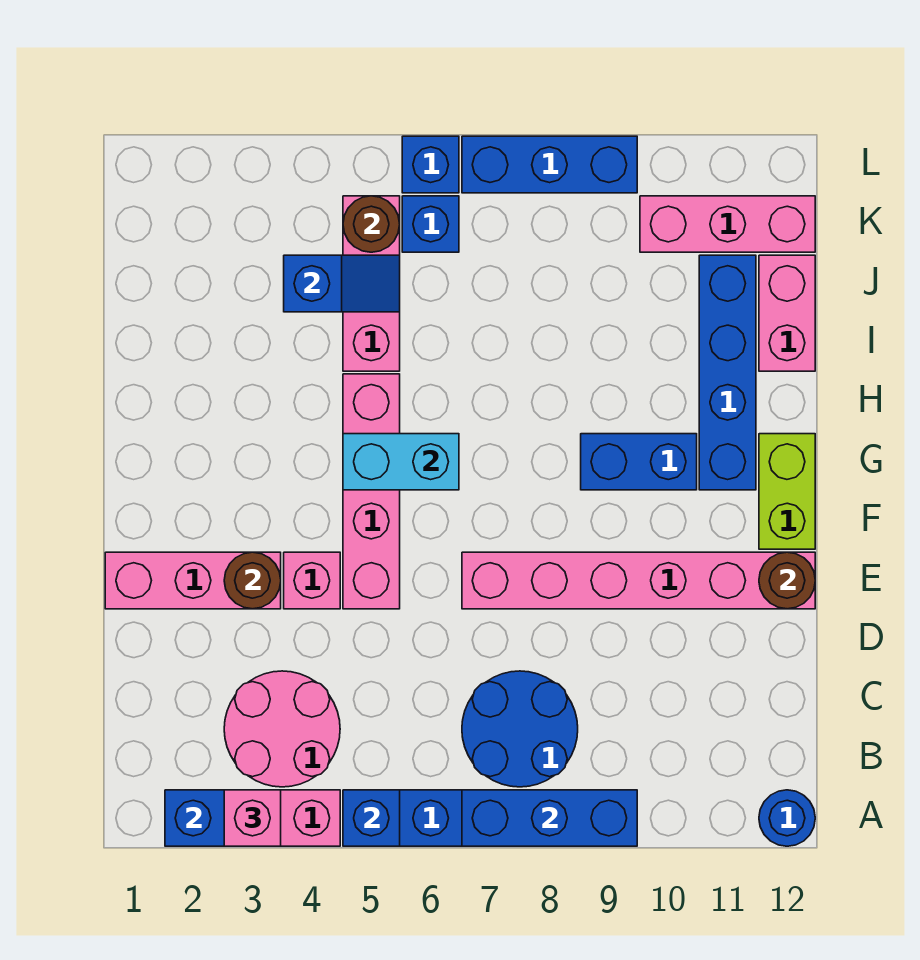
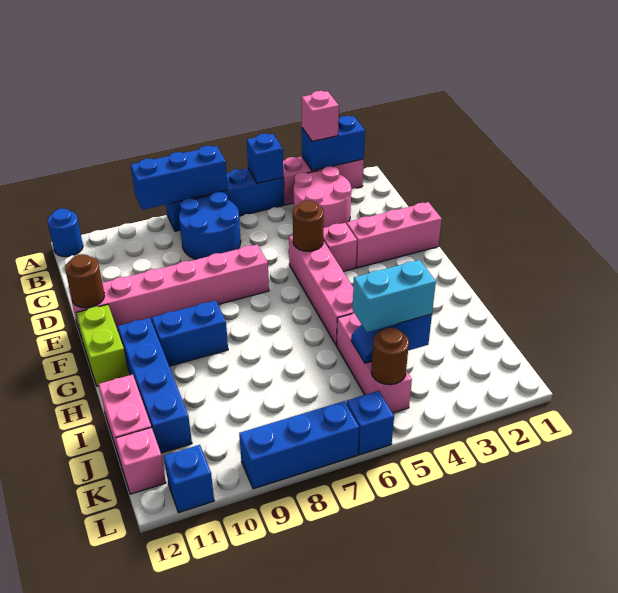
brown round brick E3 level 2 -> brown round brick E5 level 2
cyan brick G5:G6 level 2 -> cyan brick J4:J5 level 3
blue brick K6 level 1 -> blue brick L11 level 1
pink brick K10:K12 level 1 -> pink brick K12 level 1

